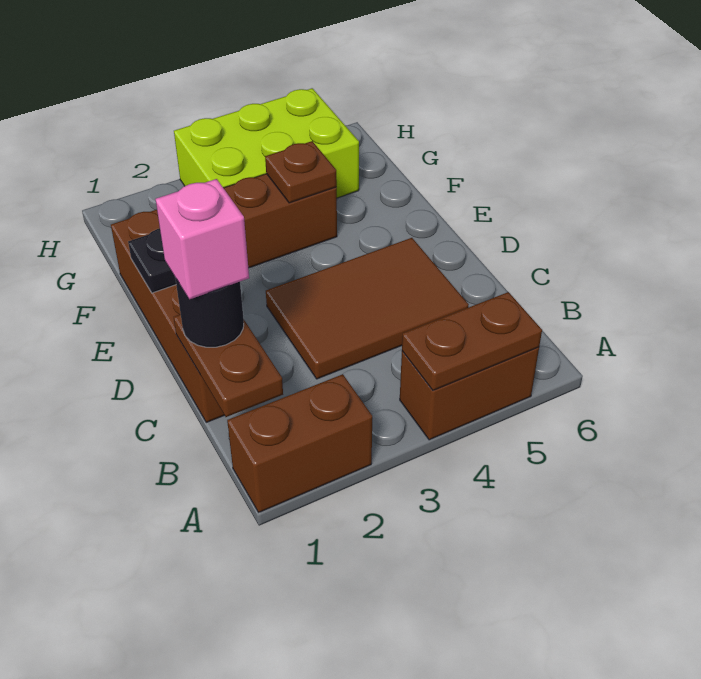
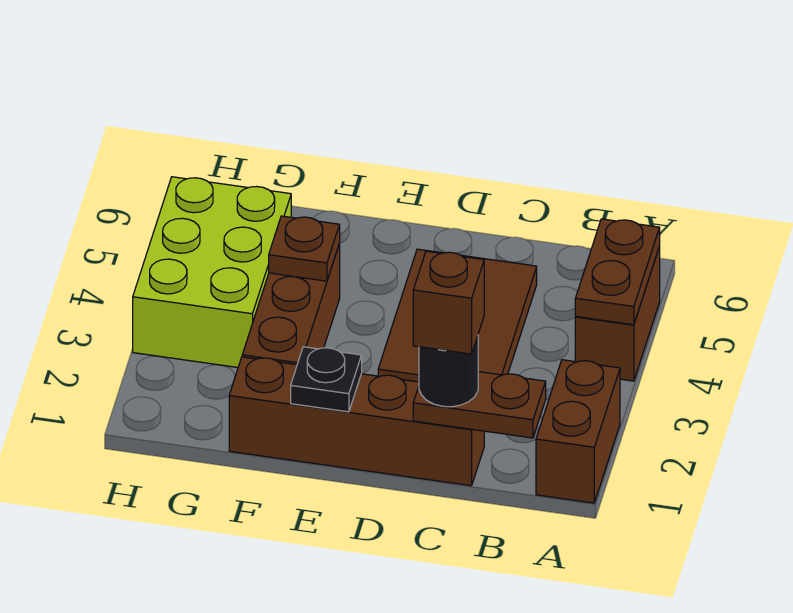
pink brick C1 level 4 -> brown brick C1 level 4

